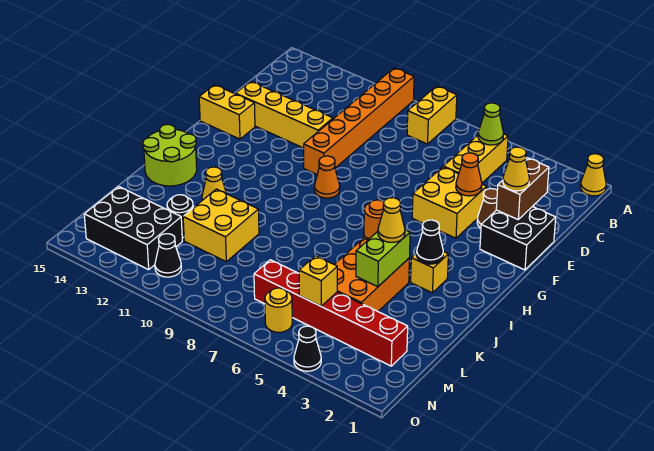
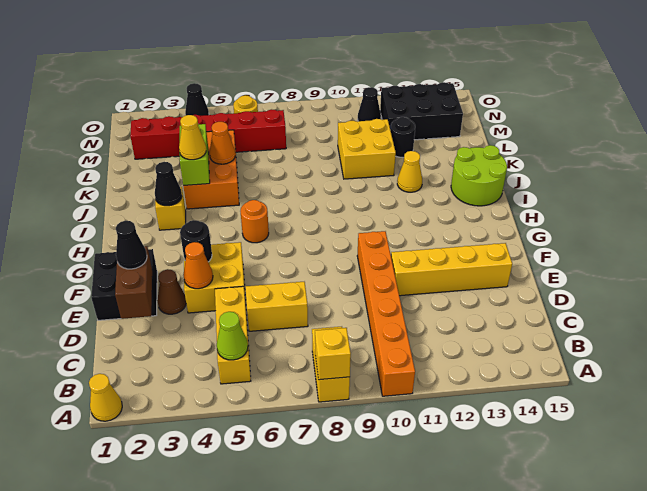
yellow cone E2 level 3 -> black cone E2 level 3
none -> black round brick F4 level 2
yellow brick F14:F15 level 1 -> yellow brick D6:D7 level 1
orange cone G9 level 1 -> orange cone K5 level 2
yellow brick M5 level 2 -> yellow brick A8 level 2

